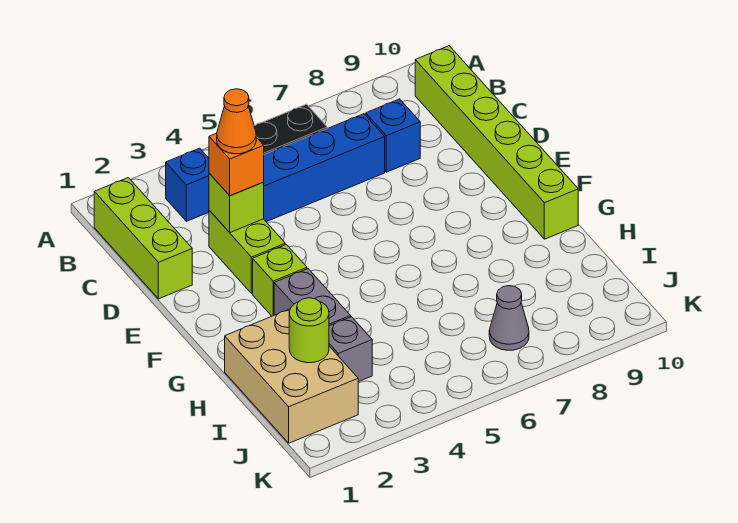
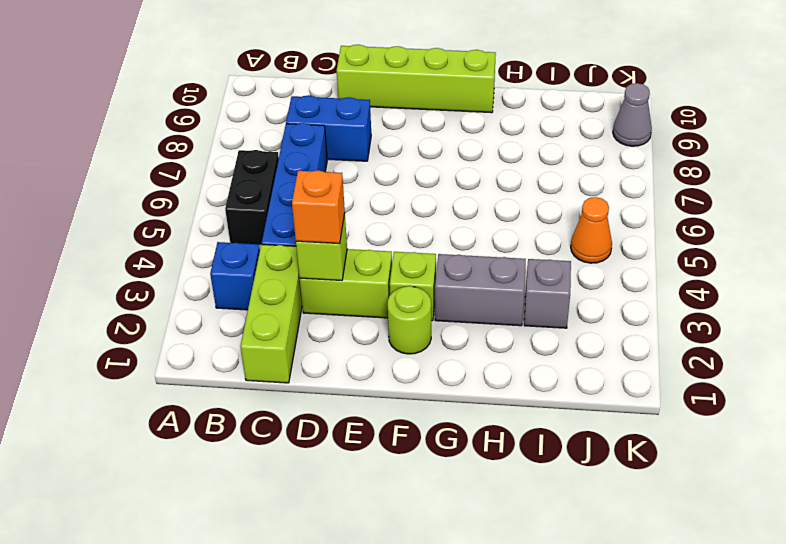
lime brick B1:D1 level 1 -> lime brick C1:C3 level 1
lime brick B10:G10 level 1 -> lime brick D10:G10 level 1
blue brick C8 level 1 -> blue brick C8:D8 level 1
orange cone D3 level 4 -> orange cone J5 level 1
tan brick H1:J2 level 1 -> none
lime round brick I2 level 2 -> lime round brick F2 level 1
grey cone J7 level 1 -> grey cone K9 level 1

